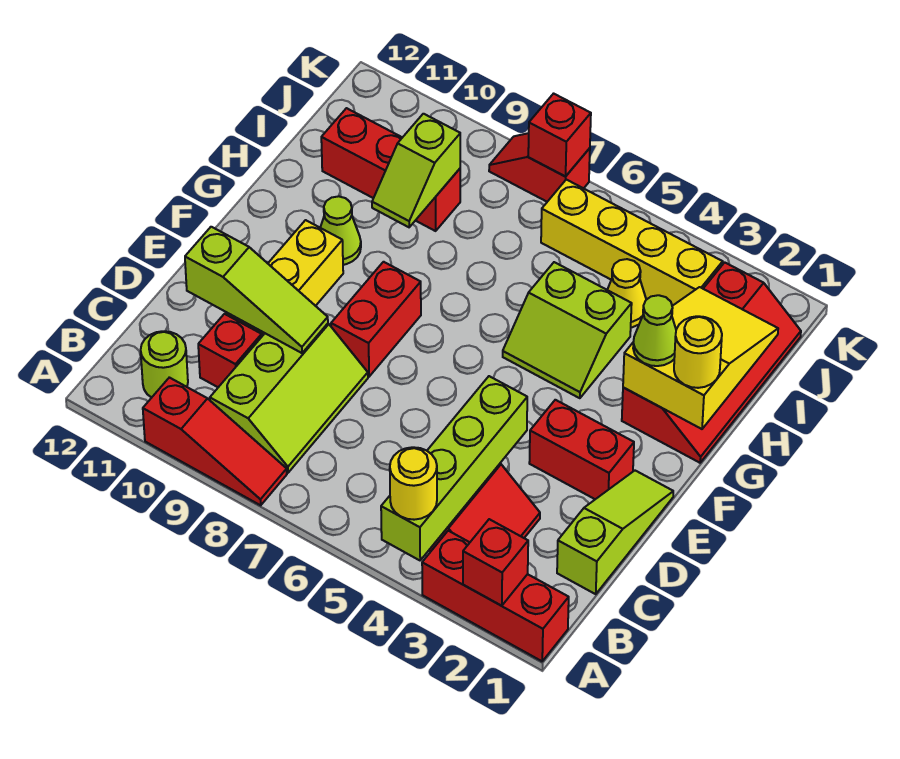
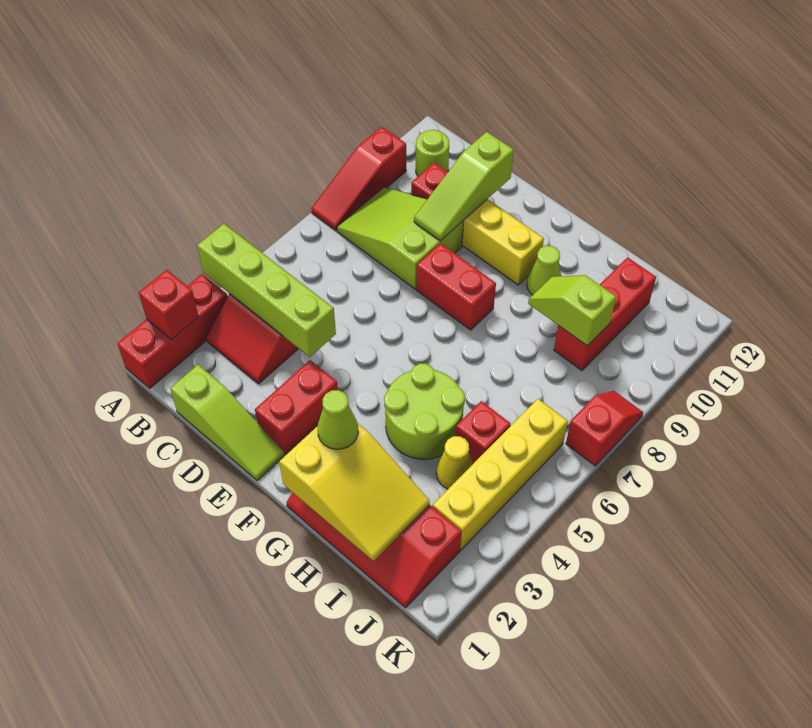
yellow round brick A4 level 3 -> none
lime slope B8:D9 level 1 top 9 -> lime slope B8:D9 level 1 top D
yellow round brick G1 level 3 -> none
lime slope G4:H5 level 1 top H -> lime round brick G4:H5 level 1
red brick K7 level 2 -> red brick I5 level 1

